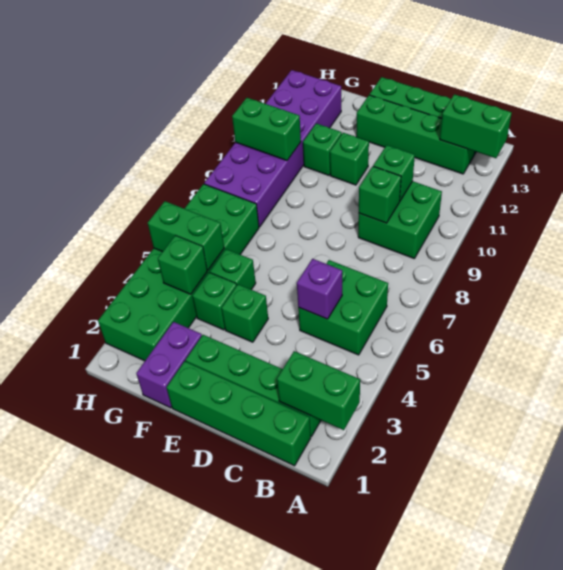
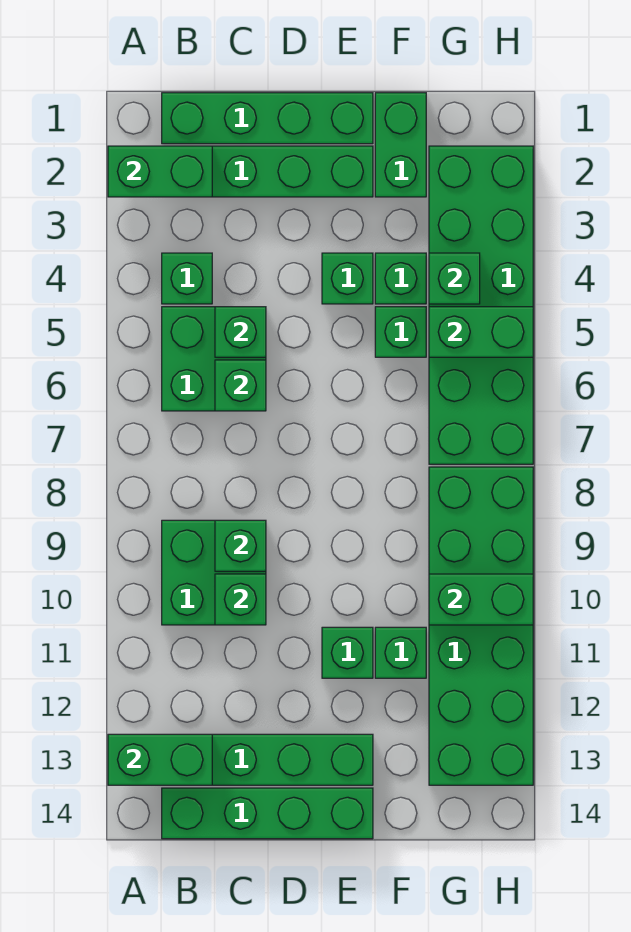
none -> green brick B4 level 1
purple brick C5 level 2 -> green brick C5 level 2
none -> green brick C6 level 2
purple brick F1:F2 level 1 -> green brick F1:F2 level 1
purple brick G8:H13 level 1 -> green brick G8:H13 level 1

